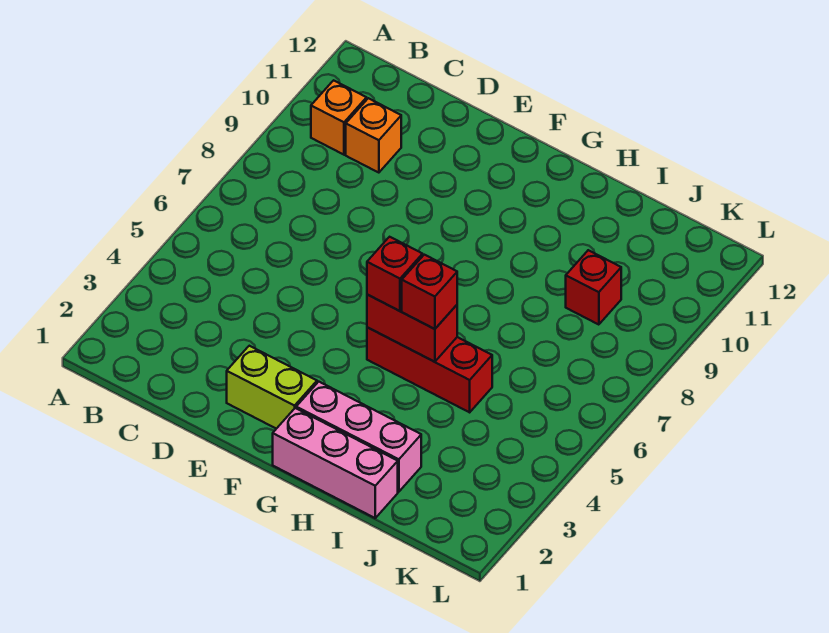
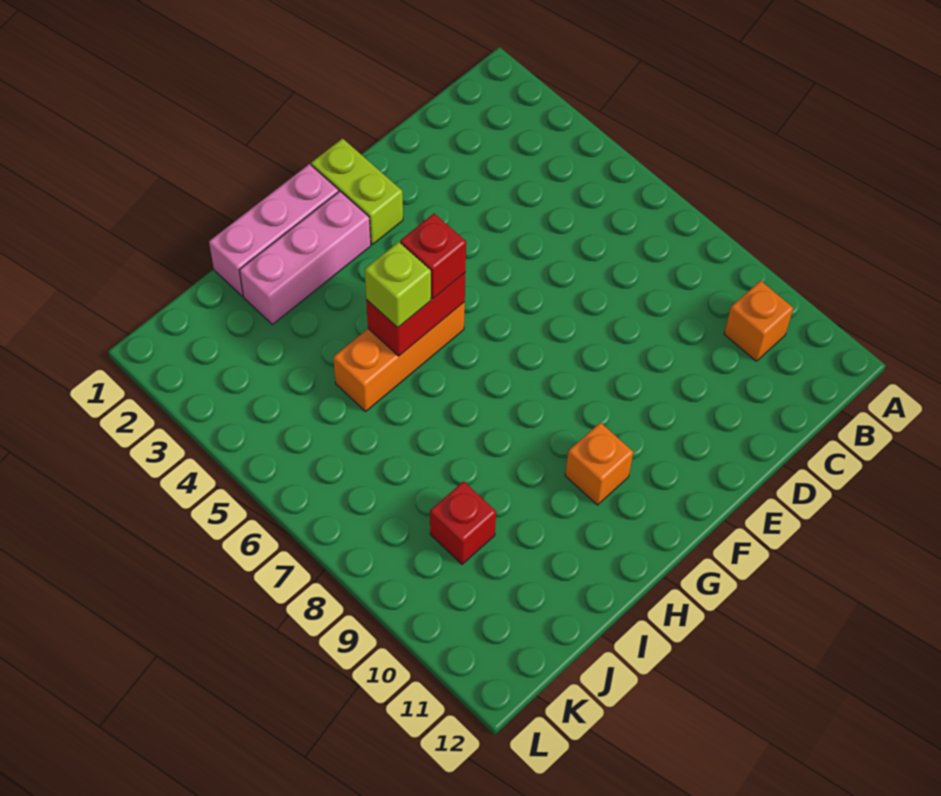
orange brick C10 level 1 -> orange brick G10 level 1
lime brick E2:F2 level 1 -> lime brick F1:F2 level 1
red brick G5:I5 level 1 -> orange brick G5:I5 level 1
red brick H5 level 3 -> lime brick H5 level 3

